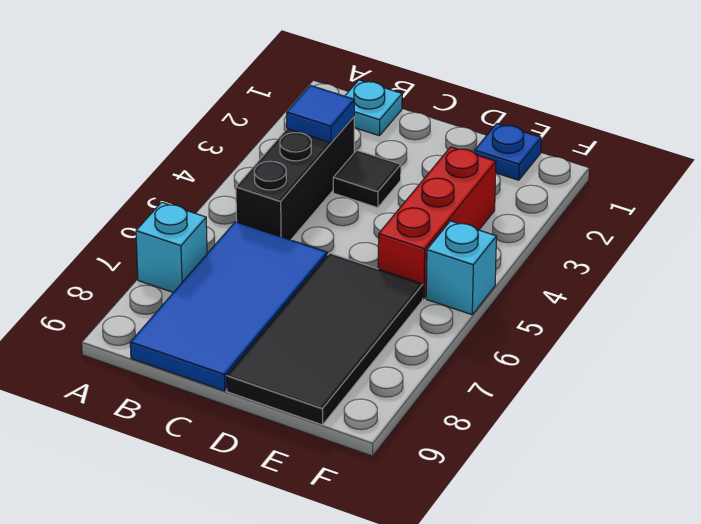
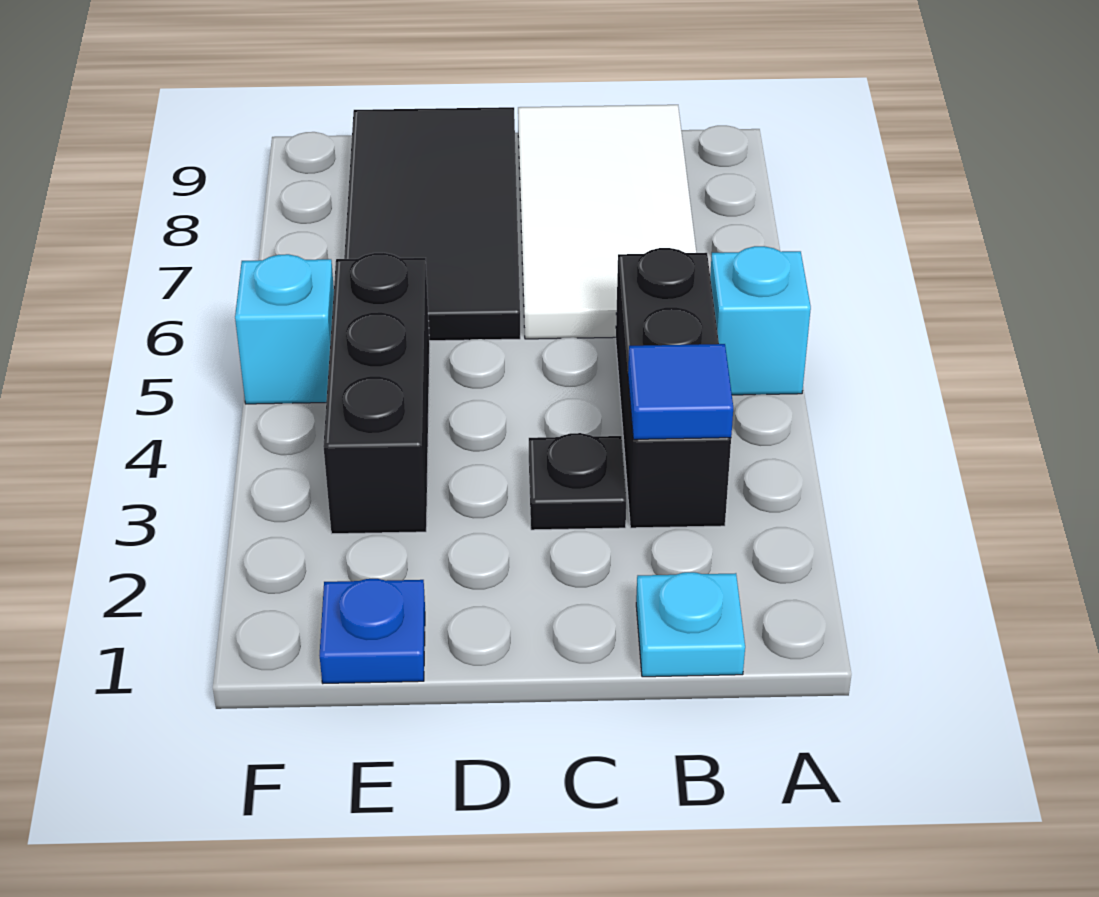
cyan brick A7 level 1 -> cyan brick A5 level 1
blue tile B6:C9 level 1 -> white tile B6:C9 level 1
black tile C3 level 1 -> black plate C3 level 1
red brick E3:E5 level 1 -> black brick E3:E5 level 1

